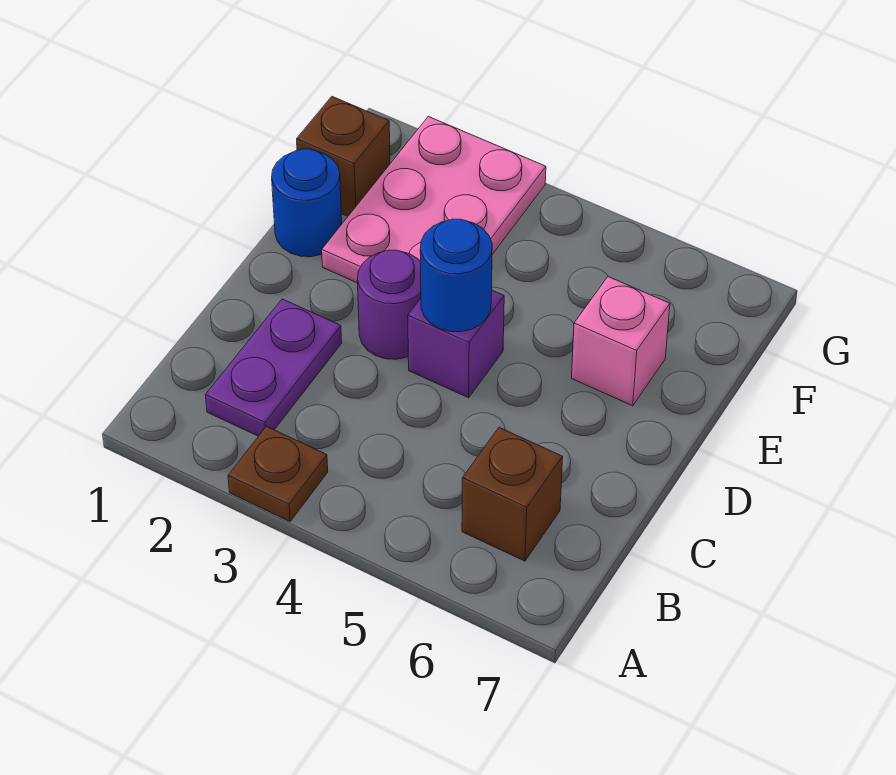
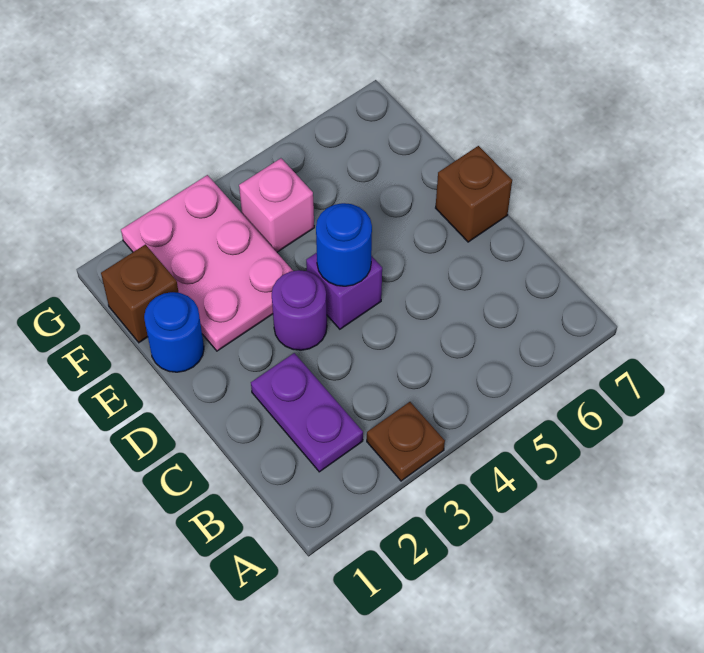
brown brick B6 level 1 -> brown brick D7 level 1
pink brick E6 level 1 -> pink brick F4 level 1

